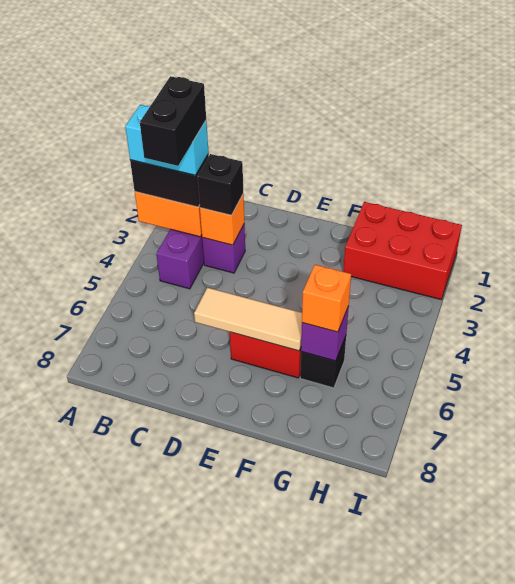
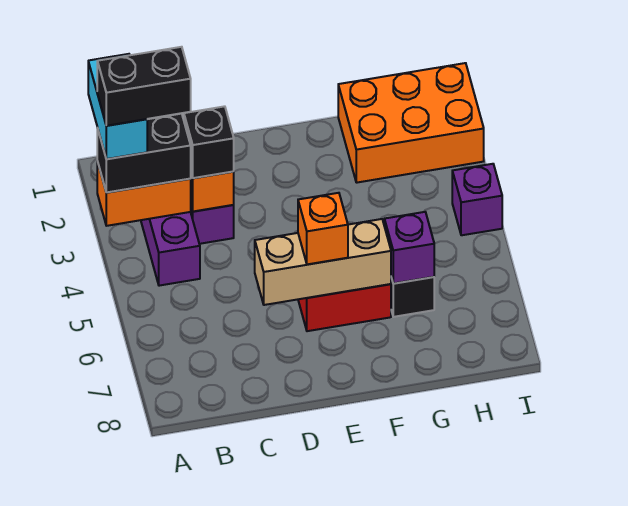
cyan brick A3:B3 level 4 -> cyan brick A2:A3 level 4
black brick B3:B4 level 5 -> black brick A3:B3 level 5
tan tile D6:F6 level 2 -> tan brick D6:F6 level 2
red brick G1:I2 level 1 -> orange brick G1:I2 level 1
orange brick G6 level 3 -> orange brick E6 level 3
none -> purple brick I4 level 1

